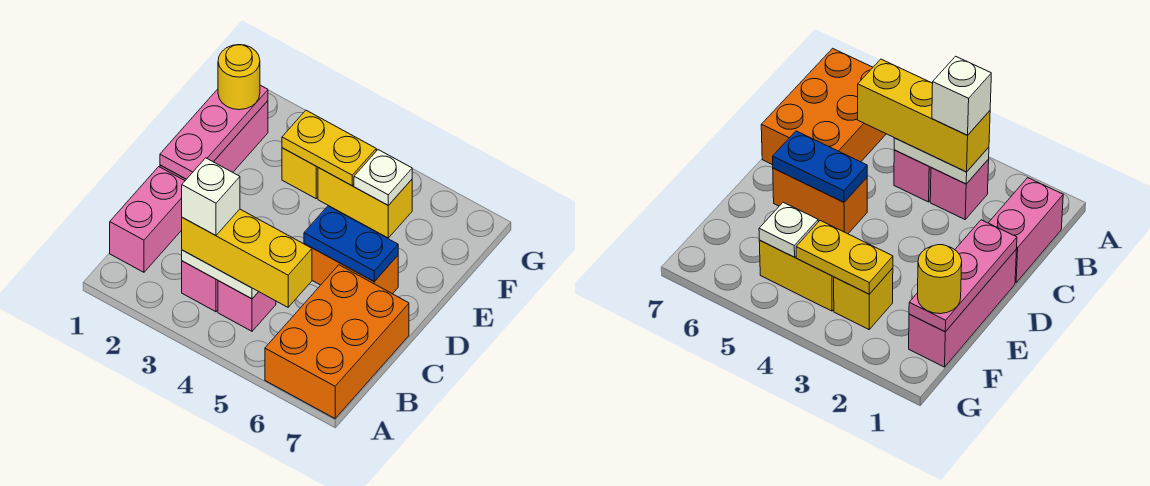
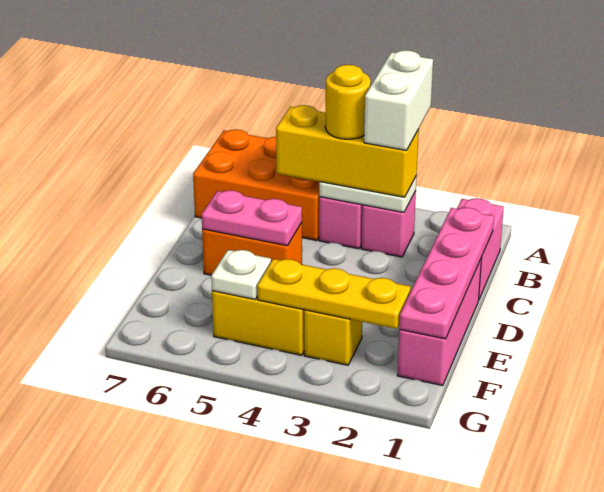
orange brick A6:C7 level 1 -> orange brick A5:B7 level 1
white brick B3 level 4 -> white brick A3:B3 level 4
pink plate D1:F1 level 2 -> pink plate C1:F1 level 2
blue plate D5:D6 level 2 -> pink plate D5:D6 level 2
yellow round brick F1 level 3 -> yellow round brick B4 level 4
yellow plate F3:F4 level 2 -> yellow plate F2:F4 level 2

